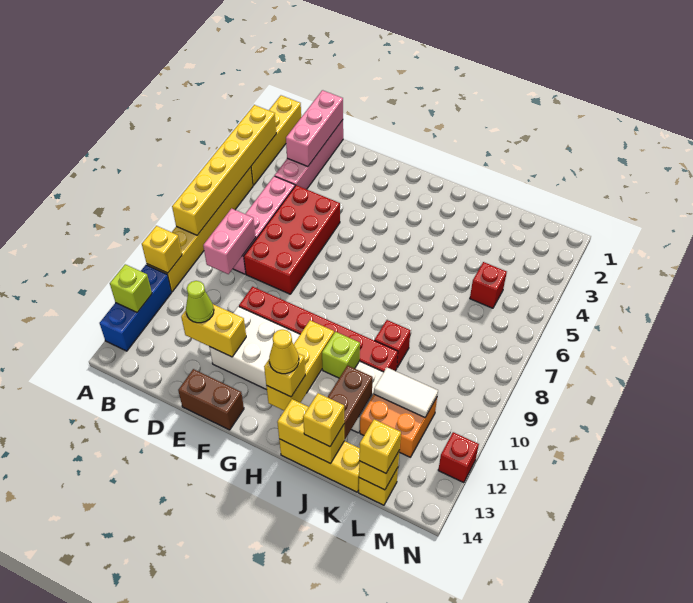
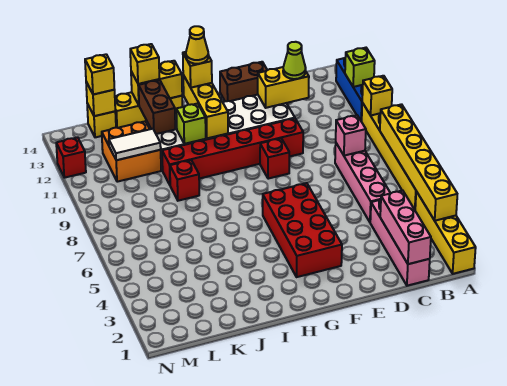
pink brick C8:C9 level 2 -> pink brick C8 level 2
red brick D5:E8 level 1 -> red brick F3:G6 level 1
red brick L5 level 1 -> red brick F9 level 1

